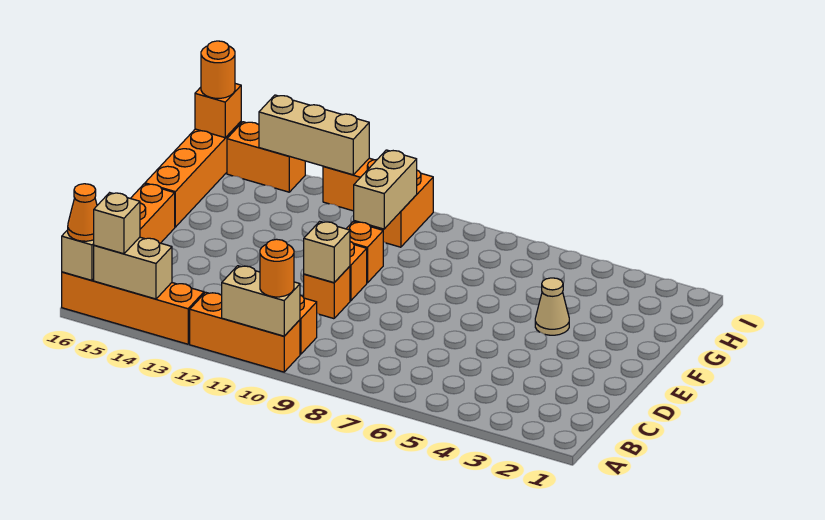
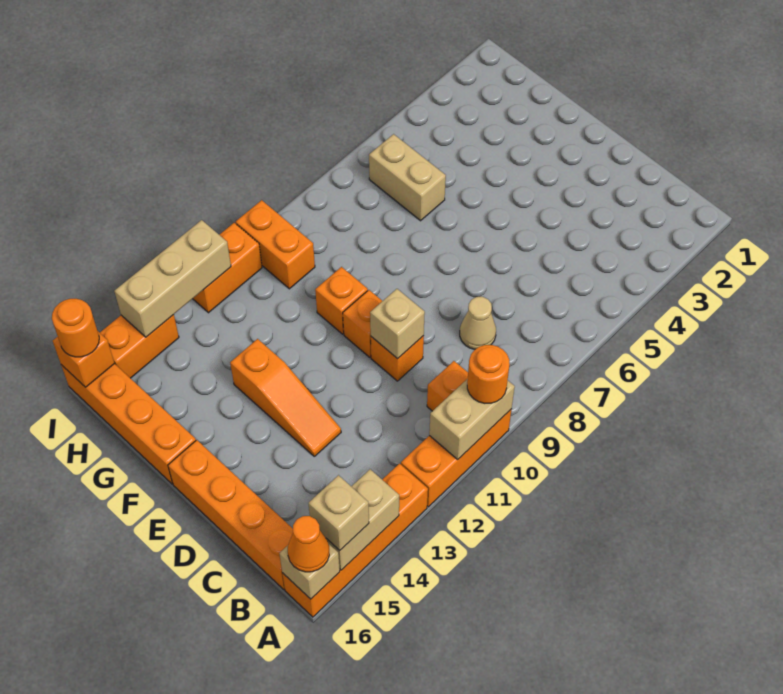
none -> orange slope D13:F13 level 1 top F
tan cone F4 level 1 -> tan cone C8 level 1
tan brick G10:H10 level 2 -> tan brick G6:H6 level 1

